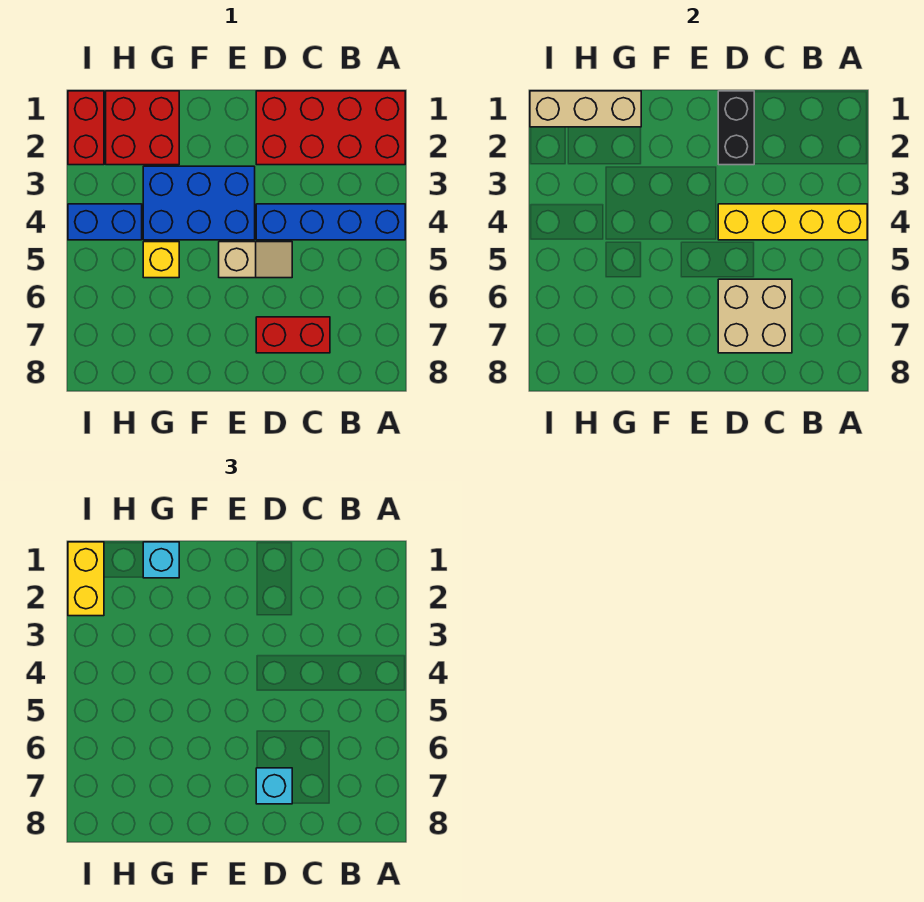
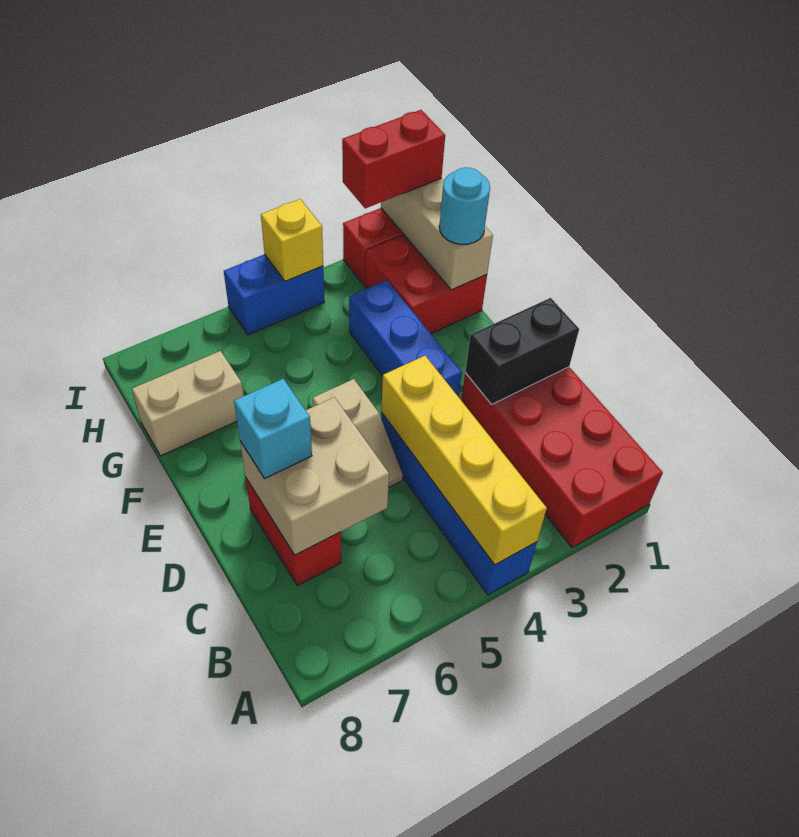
blue brick E3:G4 level 1 -> blue brick E3:G3 level 1
cyan brick G1 level 3 -> cyan round brick G1 level 3
yellow brick G5 level 1 -> yellow brick I4 level 2
none -> tan brick G7:G8 level 1
blue brick H4:I4 level 1 -> blue brick I4:I5 level 1
yellow brick I1:I2 level 3 -> red brick I1:I2 level 3

